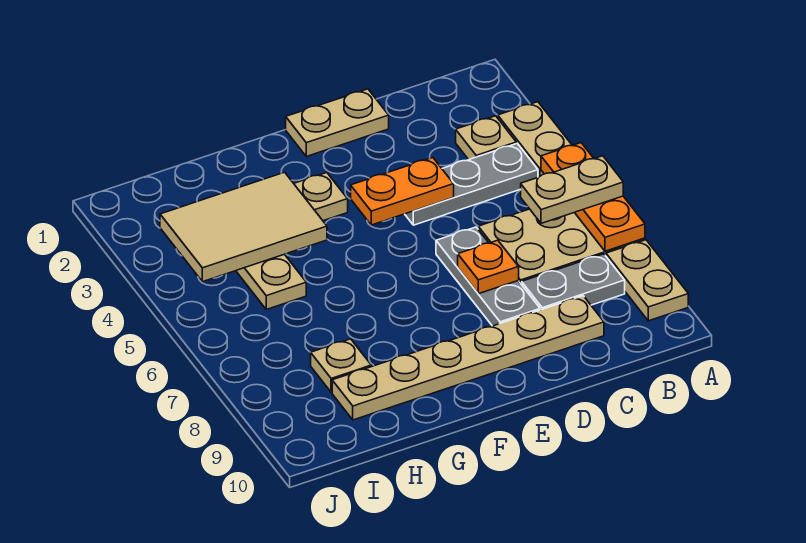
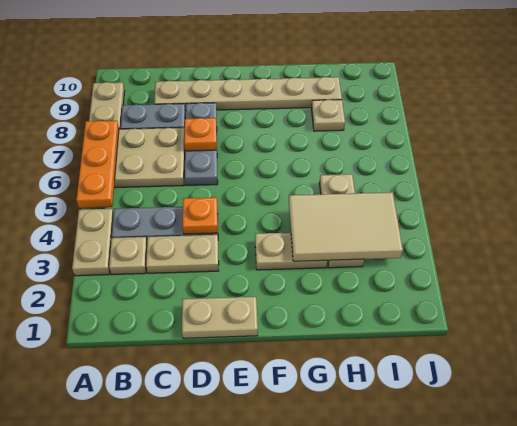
tan plate A6:B6 level 3 -> tan plate C3:D3 level 1
orange plate D4:E4 level 2 -> orange plate D4 level 2

